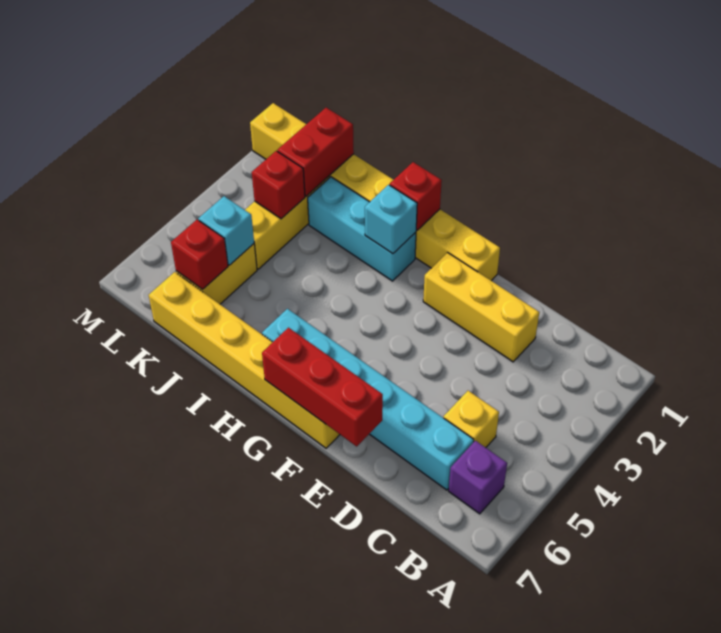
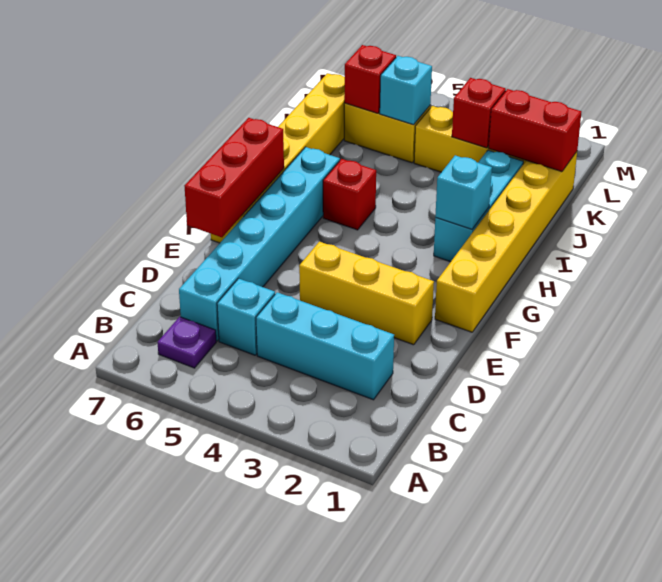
purple brick B6 level 1 -> purple plate B6 level 1
none -> cyan brick C2:C4 level 1
yellow brick C5 level 1 -> cyan brick C5 level 1
yellow brick D2:F2 level 1 -> yellow brick E2:E4 level 1
yellow brick F1:M1 level 1 -> yellow brick F1:K1 level 1
red brick H1 level 2 -> red brick H5 level 1

